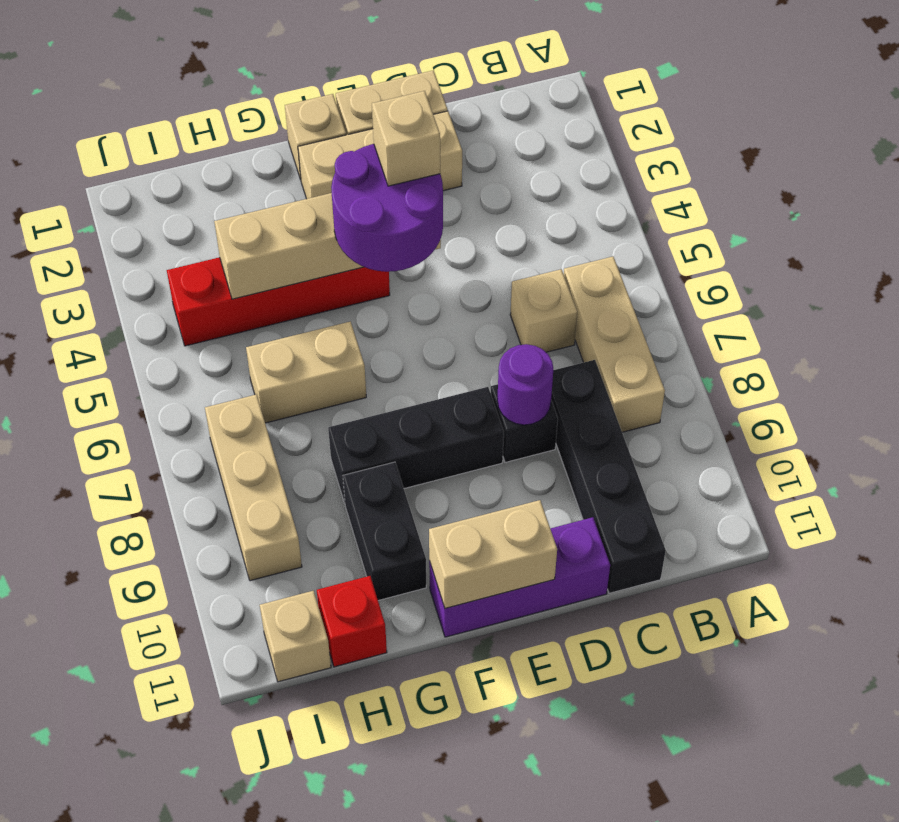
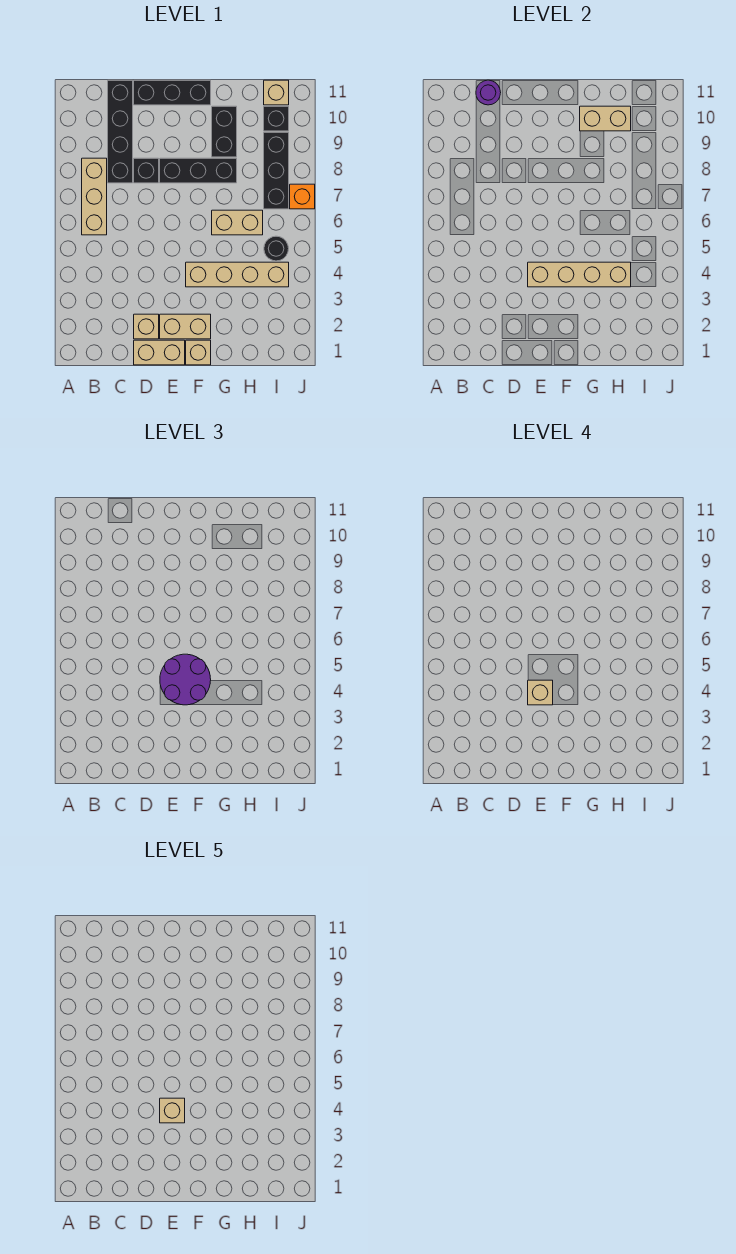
tan brick C6 level 1 -> tan brick E4 level 5
purple round brick D8 level 2 -> purple round brick C11 level 2
purple brick D11:F11 level 1 -> black brick D11:F11 level 1
tan brick E11:F11 level 2 -> tan brick G10:H10 level 2
red brick F4:I4 level 1 -> tan brick F4:I4 level 1
red brick H11 level 1 -> none
none -> black round brick I5 level 1
tan brick I7:I9 level 1 -> black brick I7:I9 level 1
none -> black brick I10 level 1
none -> orange brick J7 level 1

